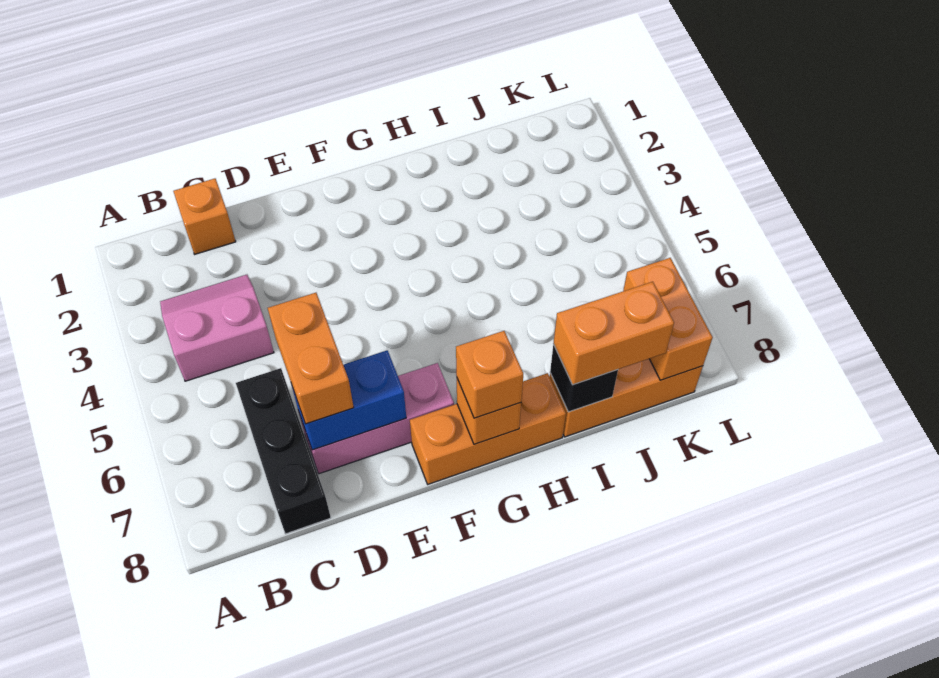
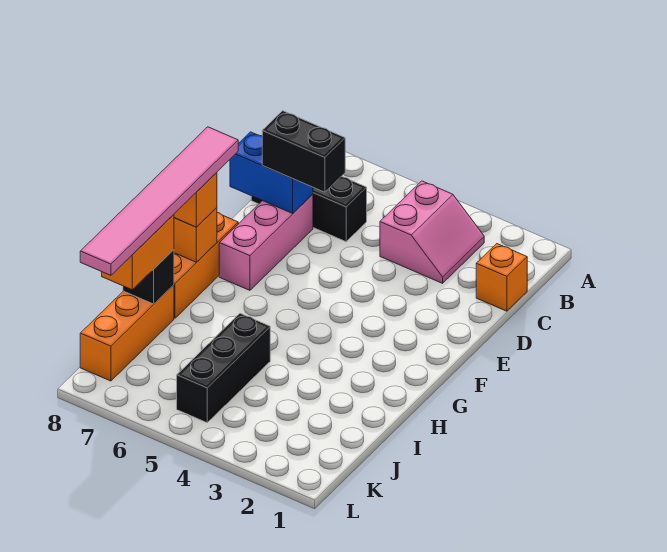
orange brick D6:D7 level 3 -> black brick D6:D7 level 3
blue brick D7:E7 level 2 -> blue brick D7:D8 level 2
none -> pink tile F8:K8 level 4
none -> black brick I5:K5 level 1
orange brick K7:K8 level 2 -> none

